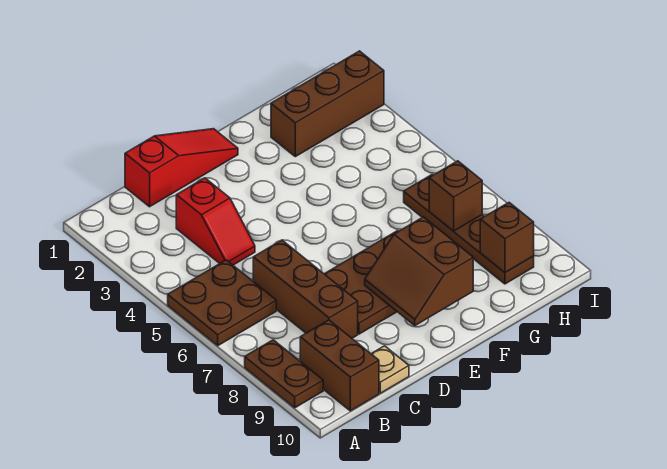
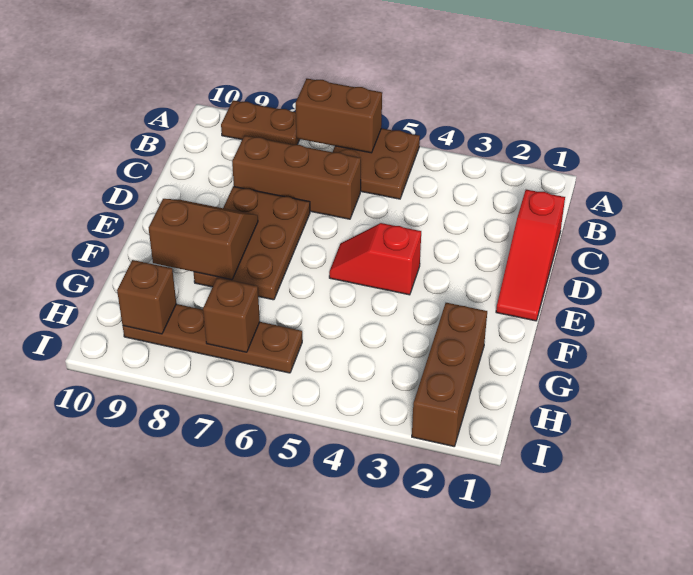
brown brick B9:B10 level 1 -> brown brick A6:A7 level 2
red slope C3:C4 level 1 top 3 -> red slope E4:E5 level 1 top 4
tan plate C10 level 1 -> none

